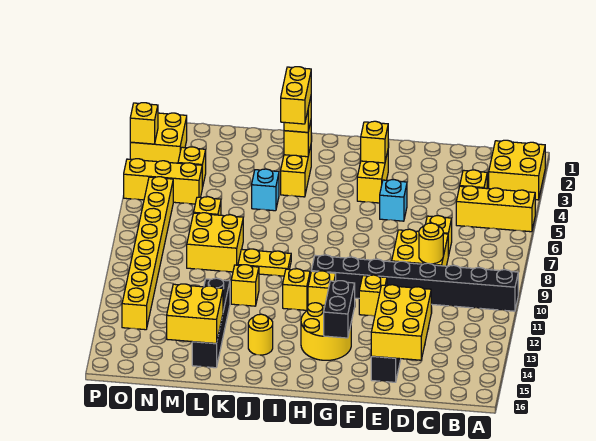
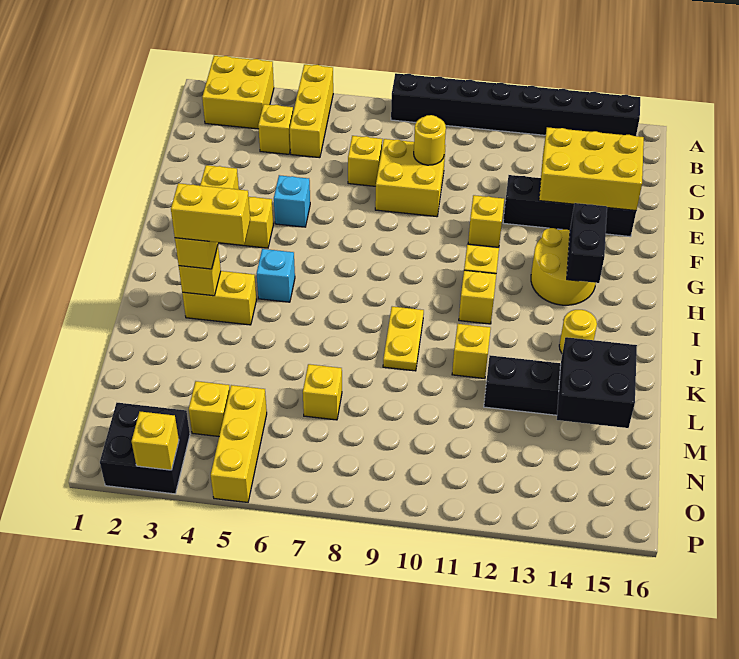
black brick A10:H10 level 1 -> black brick A8:A15 level 1
black brick G13:G14 level 2 -> black brick G14:H14 level 2
cyan brick K5 level 1 -> cyan brick I5 level 1
yellow brick L8:M9 level 1 -> none
yellow brick L14:M15 level 2 -> black brick L14:M15 level 2
yellow brick O2:P3 level 1 -> black brick O2:P3 level 1
yellow brick O6:O13 level 1 -> none

